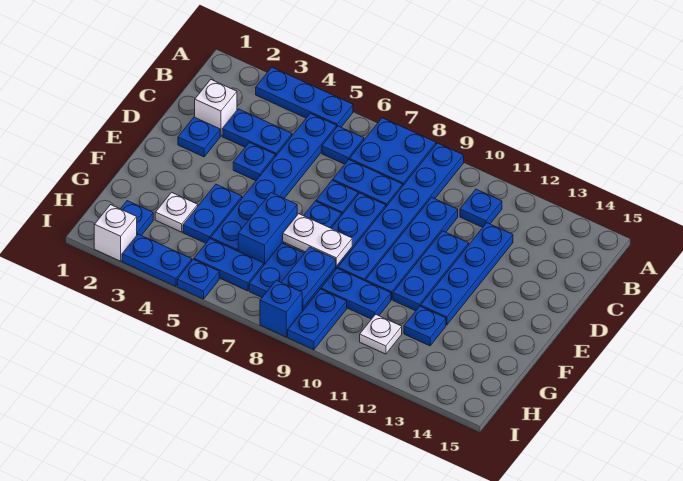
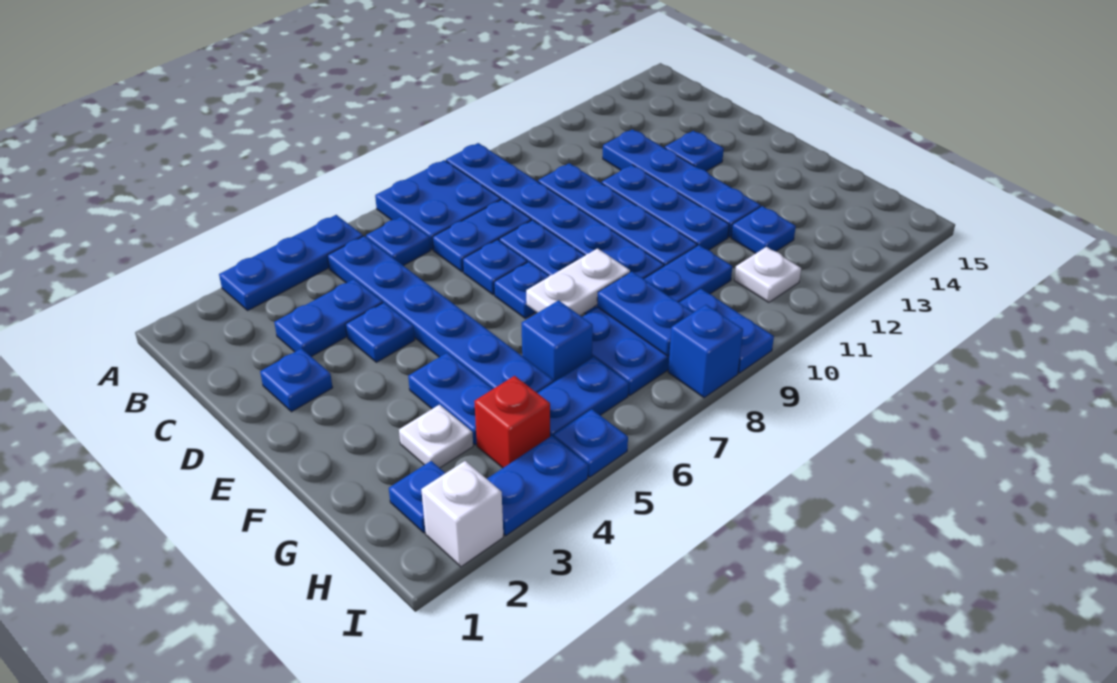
blue plate B11 level 1 -> blue plate D13 level 1
white brick C2 level 1 -> none
blue brick F6:G6 level 1 -> blue brick G6 level 1
none -> red brick H4 level 1

